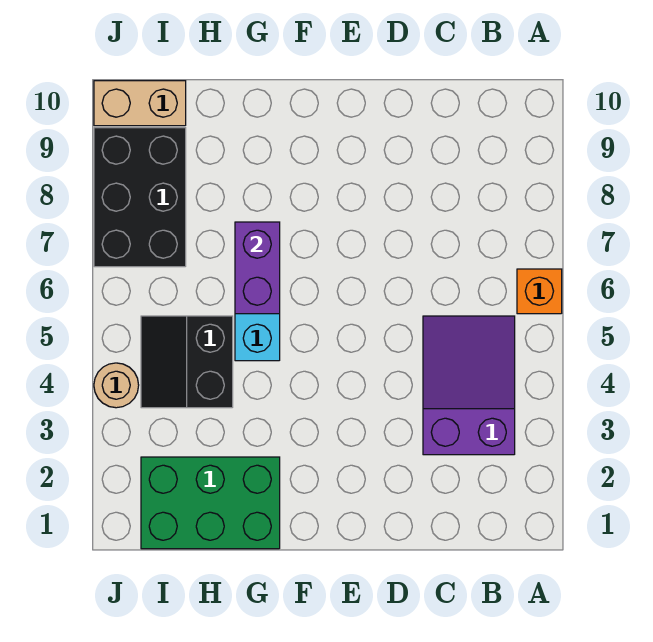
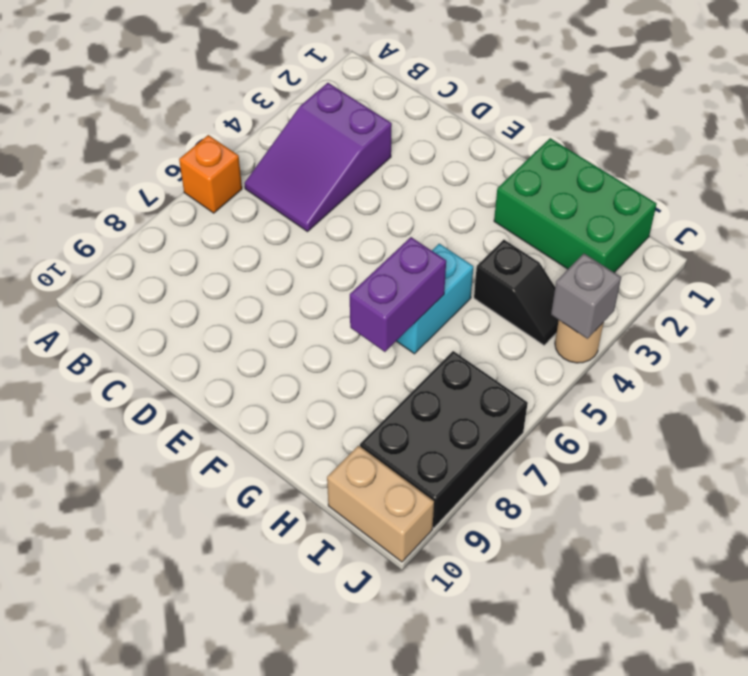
black slope H4:I5 level 1 top H -> black slope H4:I4 level 1 top H
none -> grey brick J4 level 2

